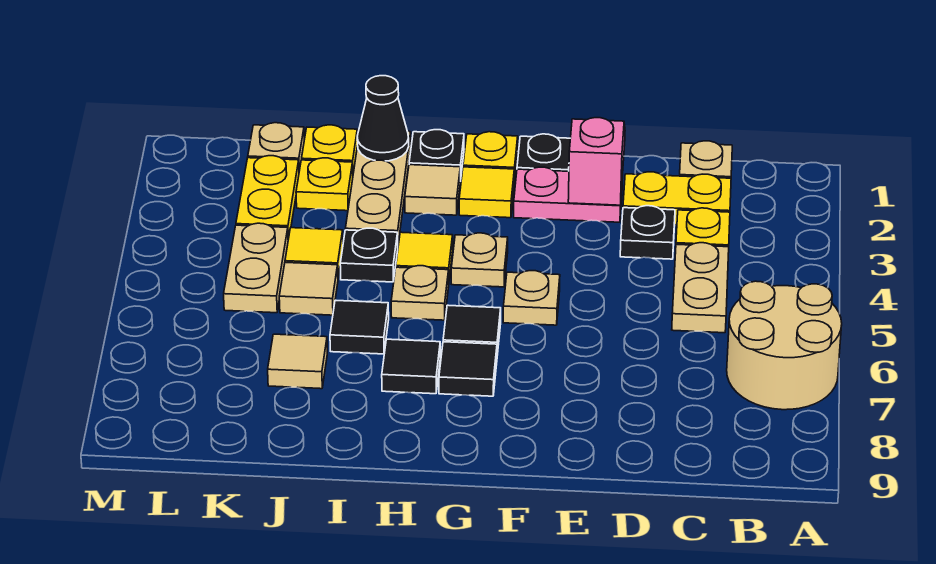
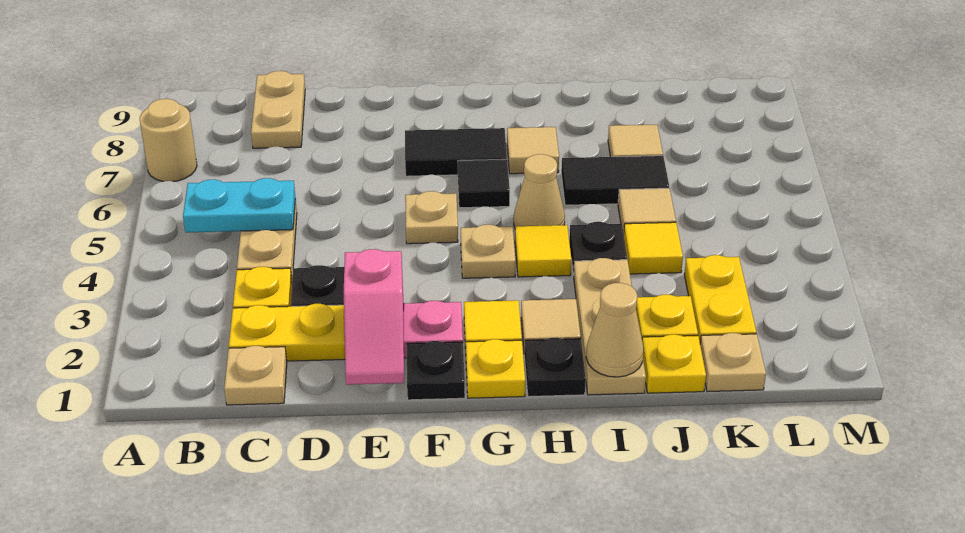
tan round brick A6:B7 level 1 -> tan round brick A7 level 1
none -> cyan plate B5:C5 level 2
black tile G7 level 1 -> black tile F7:G7 level 1
tan plate H5 level 1 -> tan cone H5 level 1
black tile H7 level 1 -> tan tile H7 level 1
black cone I1 level 2 -> tan cone I1 level 2
black tile I6 level 1 -> black tile I6:J6 level 1
tan plate K4:K5 level 1 -> tan plate C8:C9 level 1

